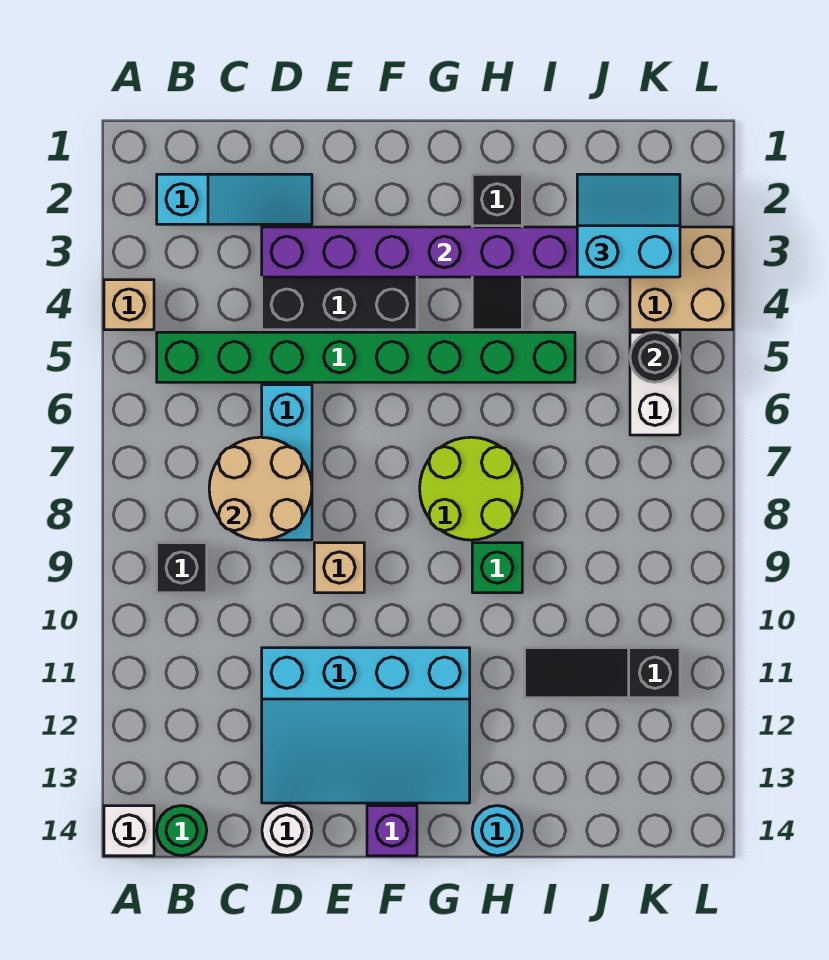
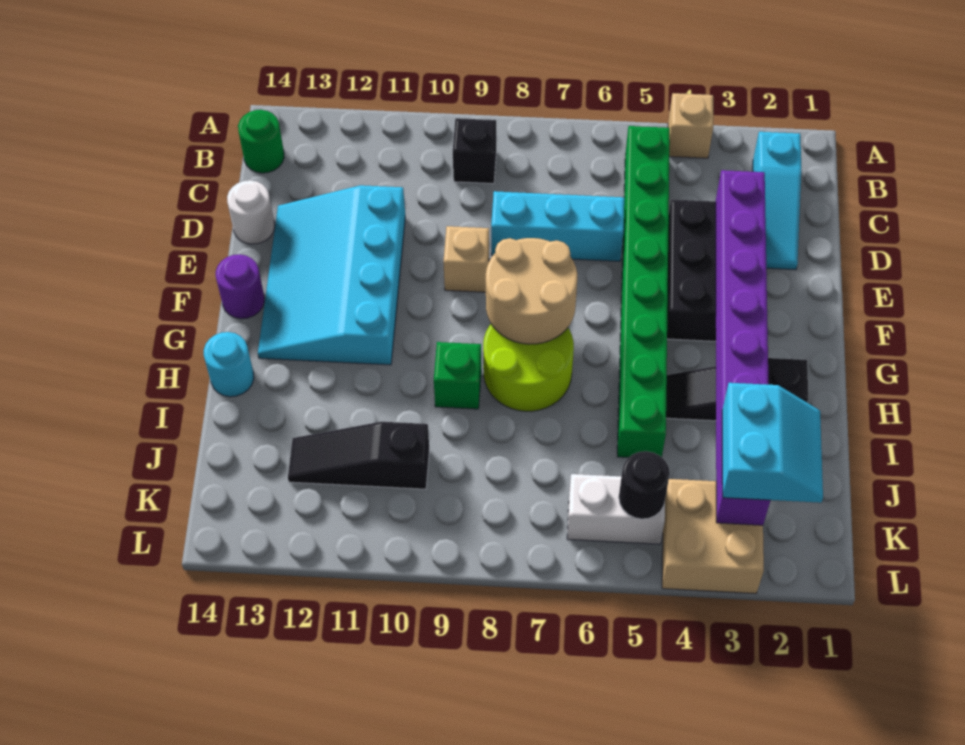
white brick A14 level 1 -> none
tan round brick C7:D8 level 2 -> tan round brick F7:G8 level 2
purple brick F14 level 1 -> purple round brick F14 level 1
black slope I11:K11 level 1 top K -> black slope J10:J12 level 1 top 10

